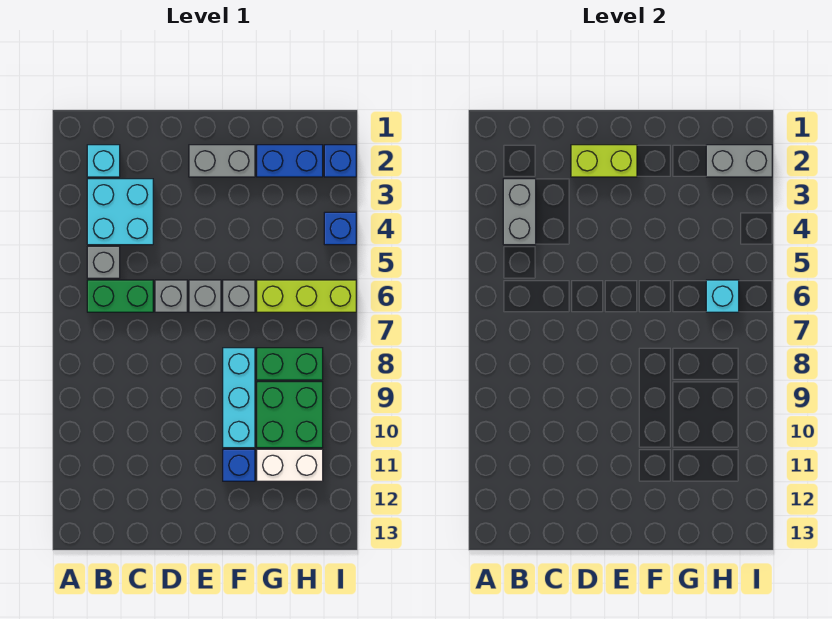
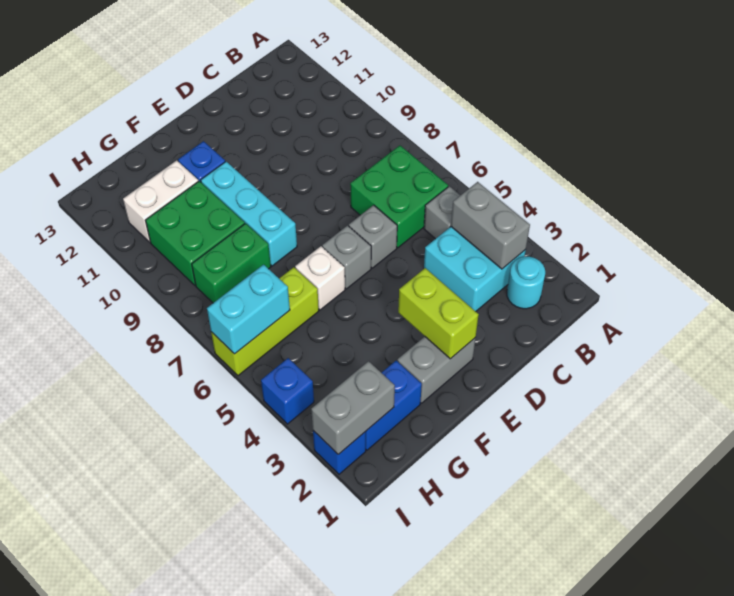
cyan brick B2 level 1 -> cyan round brick B2 level 1
green brick B6:C6 level 1 -> green brick B6:C7 level 1
lime brick D2:E2 level 2 -> lime brick E2:E3 level 2
grey brick F6 level 1 -> white brick F6 level 1
cyan brick H6 level 2 -> cyan brick H6:I6 level 2

